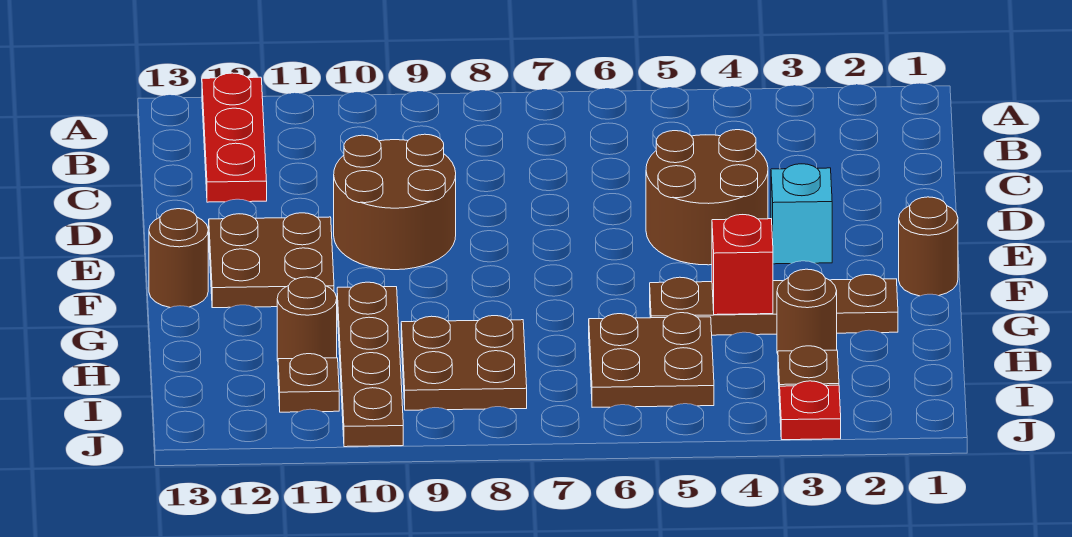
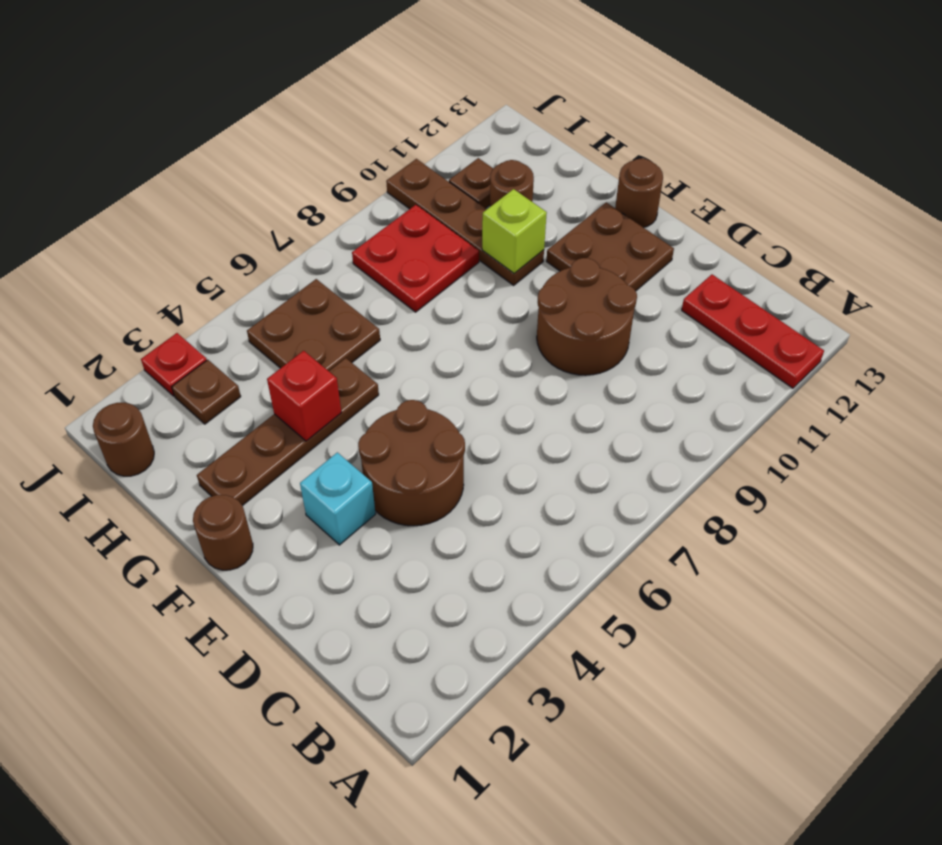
none -> lime brick G10 level 2
brown round brick H3 level 1 -> brown round brick I1 level 1
brown plate H8:I9 level 1 -> red plate H8:I9 level 1

